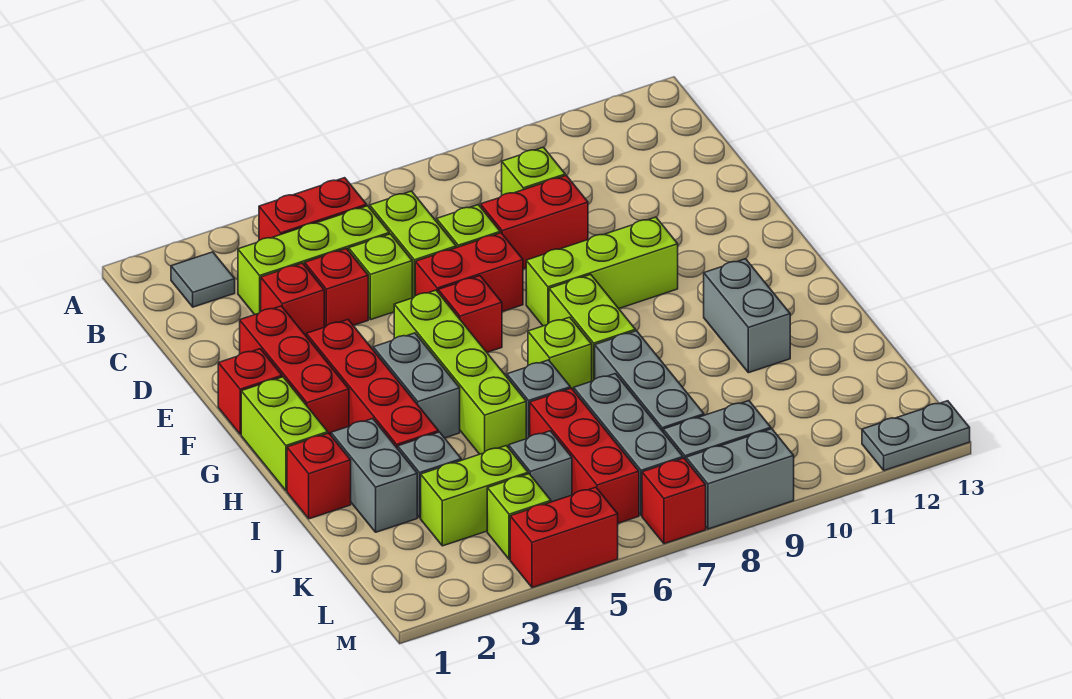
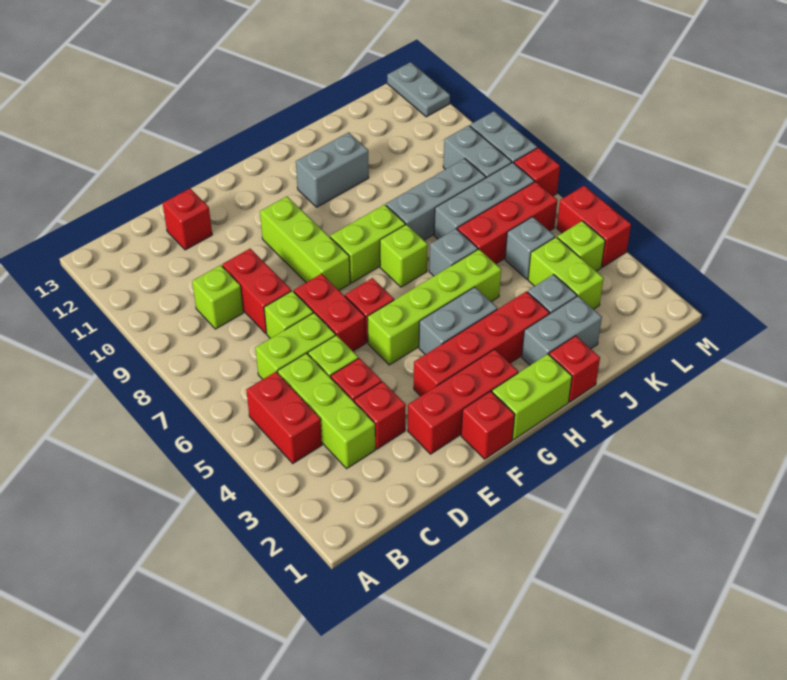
grey tile B2 level 1 -> none
none -> red brick D12 level 1

